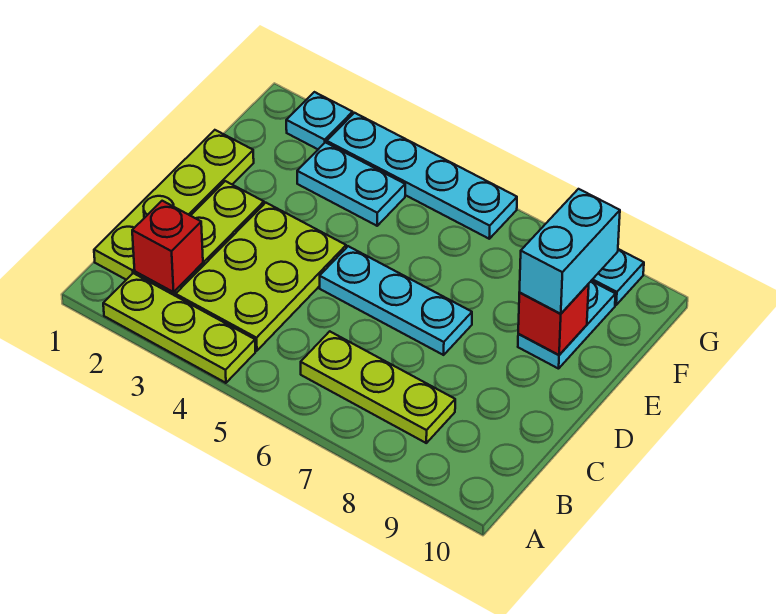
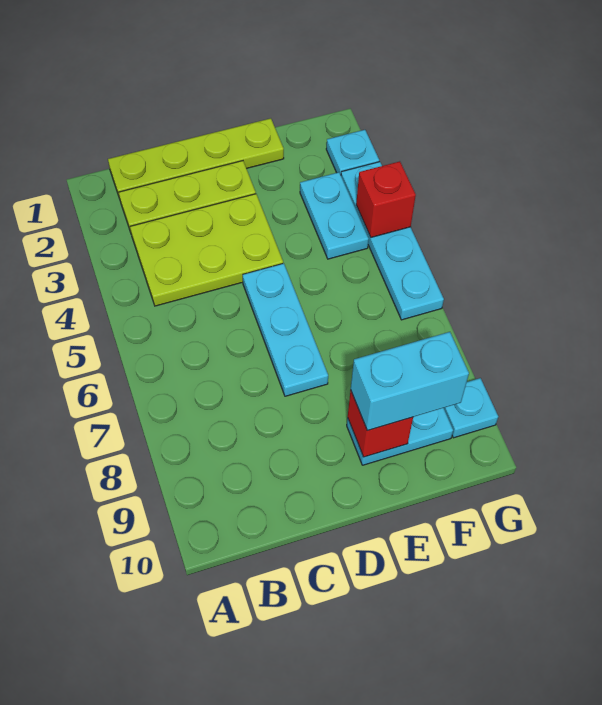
lime plate A2:A4 level 1 -> none
red brick B2 level 2 -> red brick G4 level 2
lime plate B6:B8 level 1 -> none

